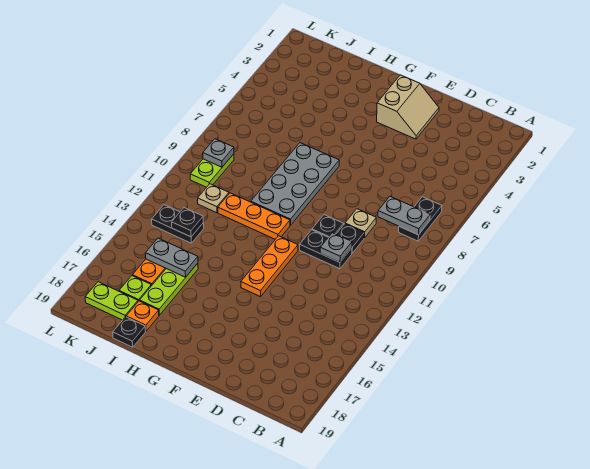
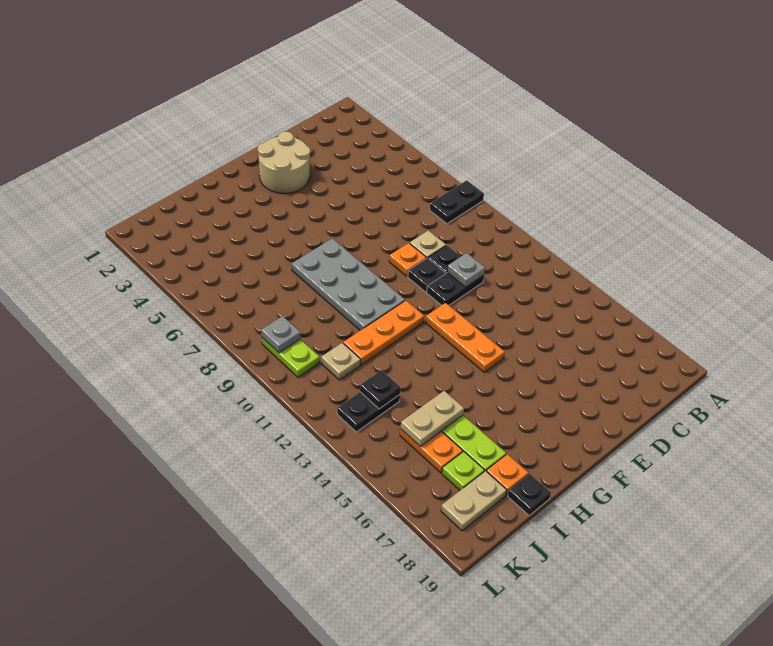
black plate B7:B8 level 1 -> black plate A8:B8 level 1
grey plate B8:C8 level 2 -> none
tan slope E2:F3 level 1 top F -> tan round brick E2:F3 level 1
none -> orange plate E9 level 1
grey plate I15:J15 level 2 -> tan plate I15:J15 level 2
lime plate J18:K18 level 1 -> tan plate J18:K18 level 1

